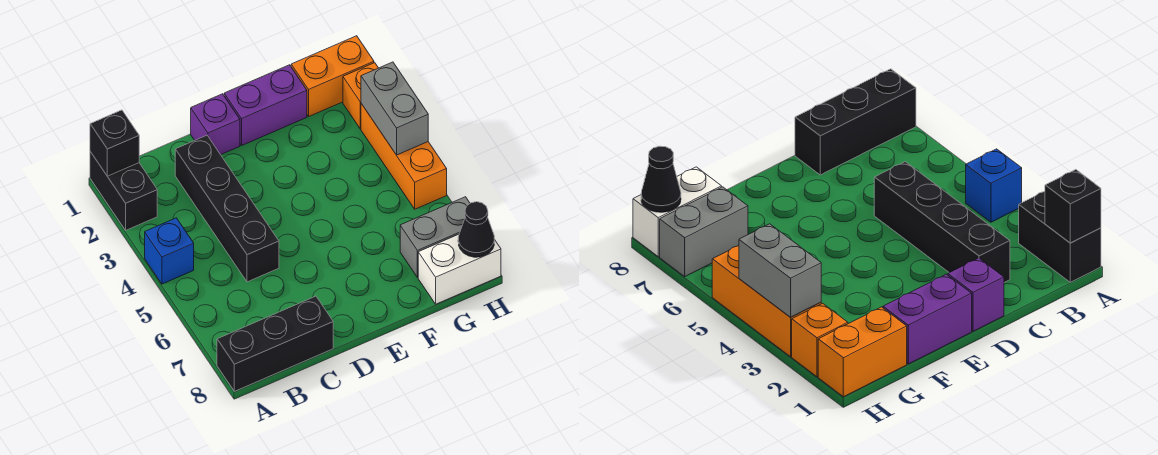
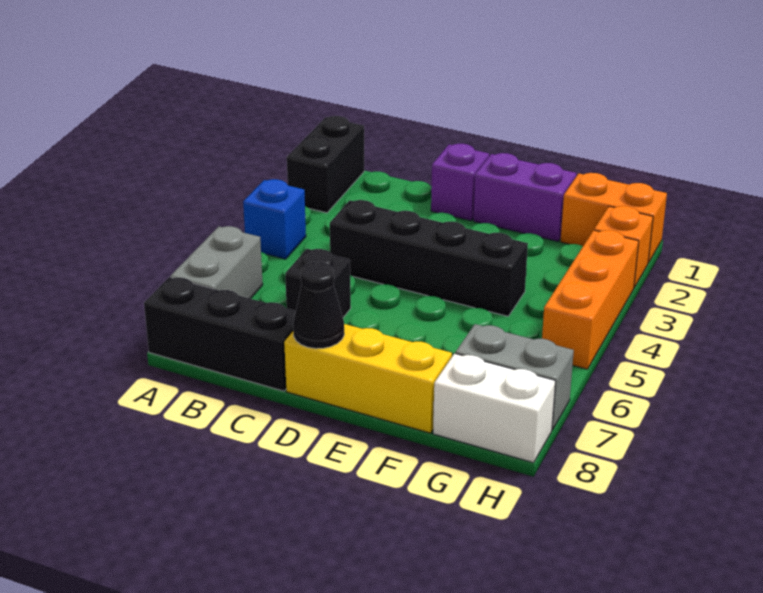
black brick A1 level 2 -> black brick C6 level 1
black brick C2:C5 level 1 -> black brick C4:F4 level 1
none -> yellow brick D8:F8 level 1
grey brick H3:H4 level 2 -> grey brick A6:A7 level 1
black cone H8 level 2 -> black cone D8 level 2

